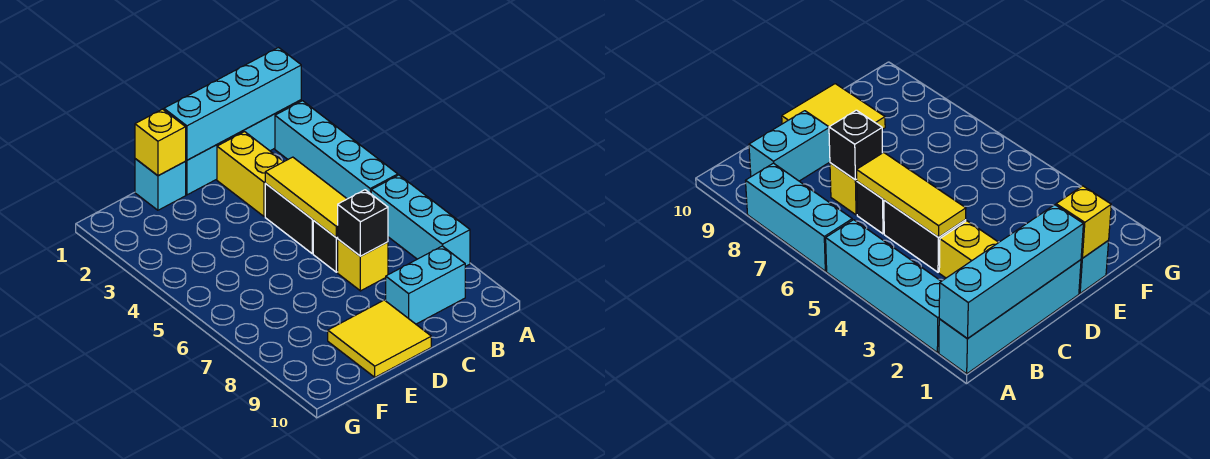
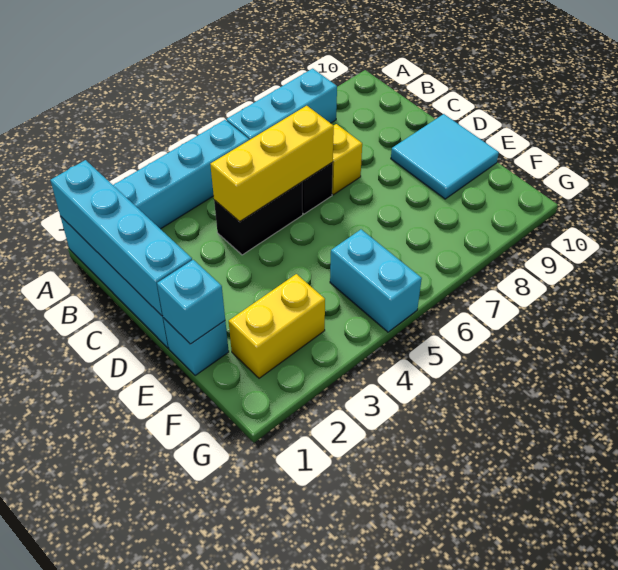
cyan brick B9:C9 level 1 -> cyan brick F5:G5 level 1
yellow brick C2:C3 level 1 -> yellow brick F2:F3 level 1
yellow tile C4:C6 level 2 -> yellow brick C4:C6 level 2
black brick C7 level 2 -> none
yellow tile D9:E10 level 1 -> cyan tile D9:E10 level 1
yellow brick E1 level 2 -> cyan brick E1 level 2

